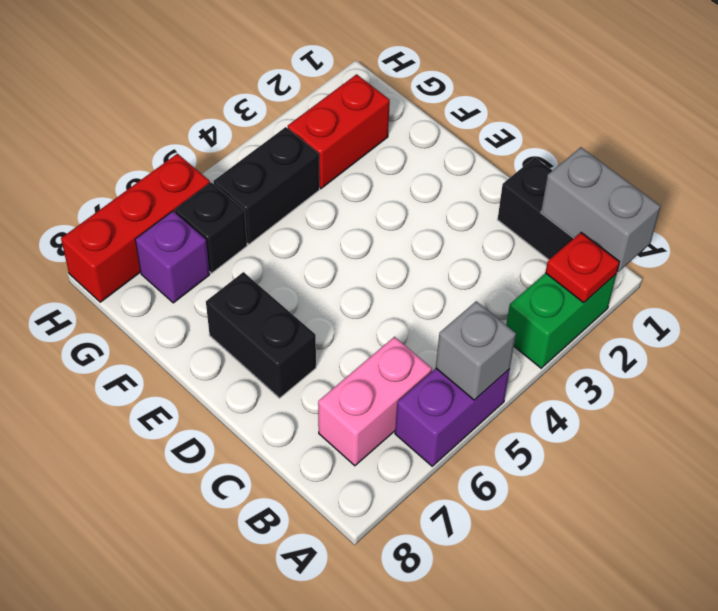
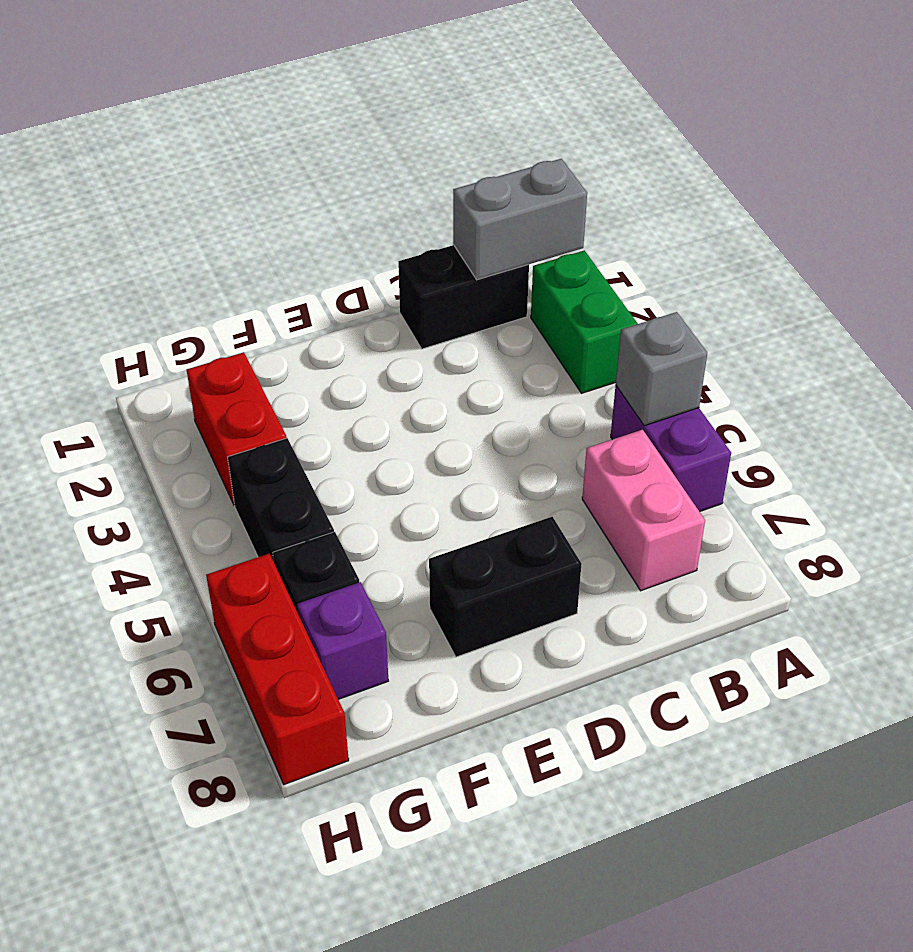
red plate A2 level 2 -> none

